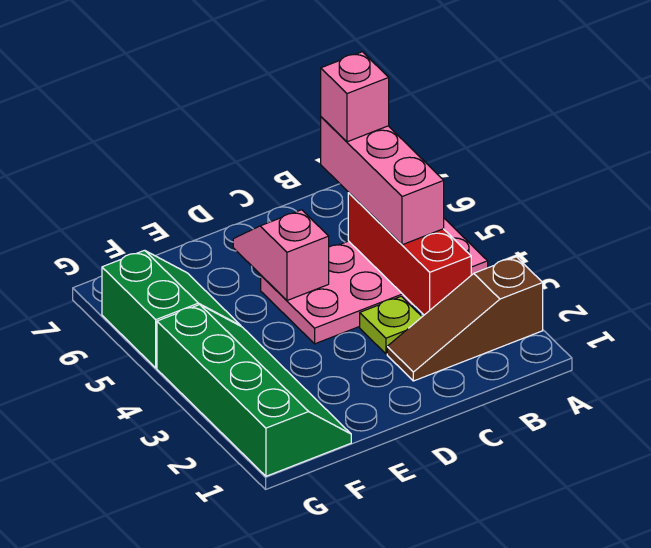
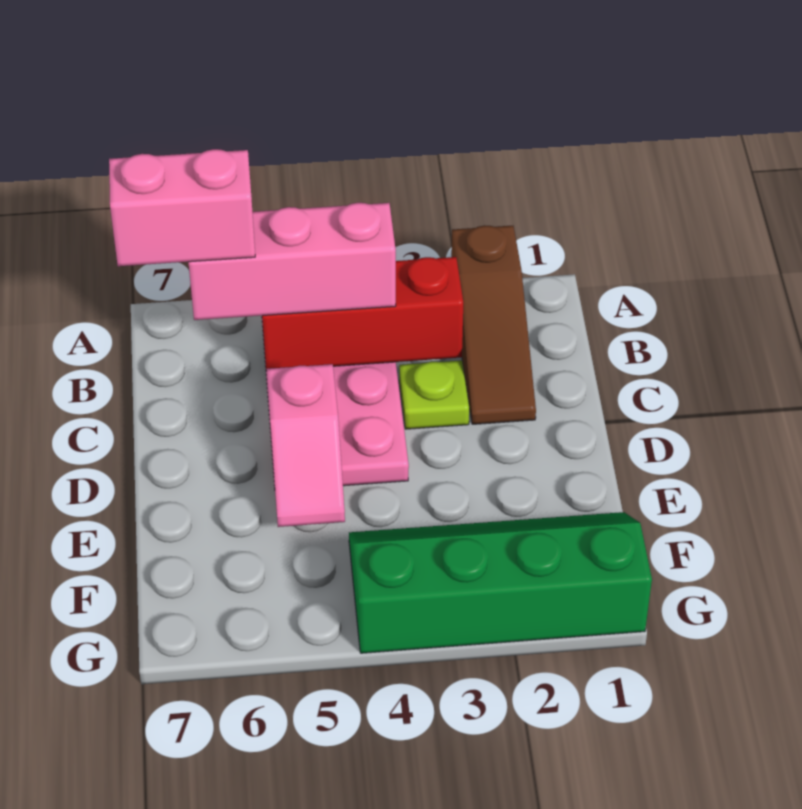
pink brick B6 level 4 -> pink brick B6:B7 level 4
pink slope D5:D6 level 2 top 5 -> pink slope D5:E5 level 2 top D
green slope F5:G6 level 1 top G -> none

